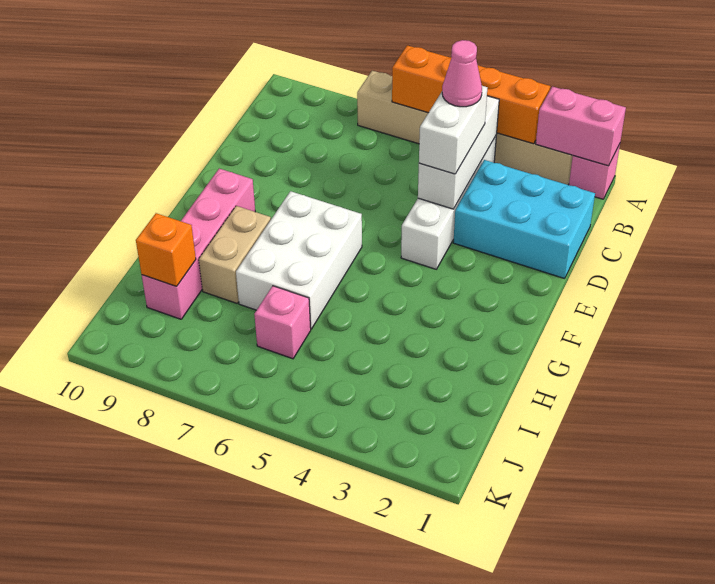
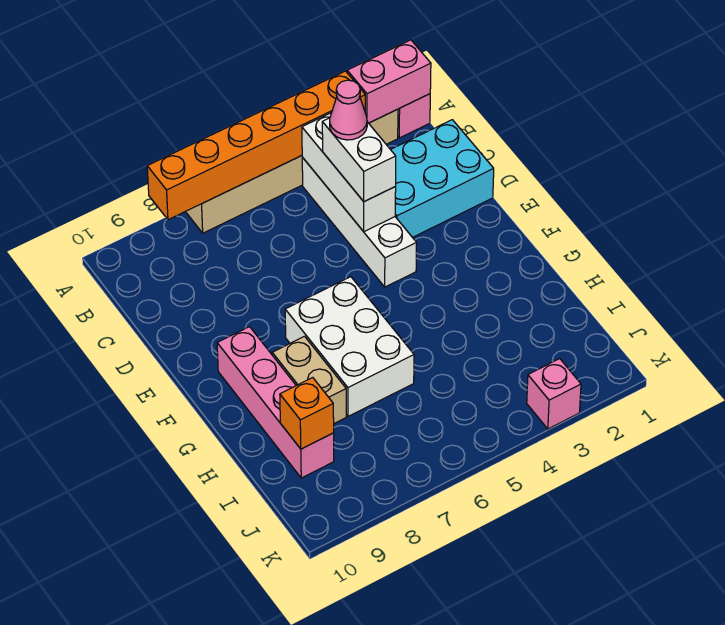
orange brick A3:A6 level 2 -> orange brick A3:A8 level 2
pink brick I6 level 1 -> pink brick K3 level 1

